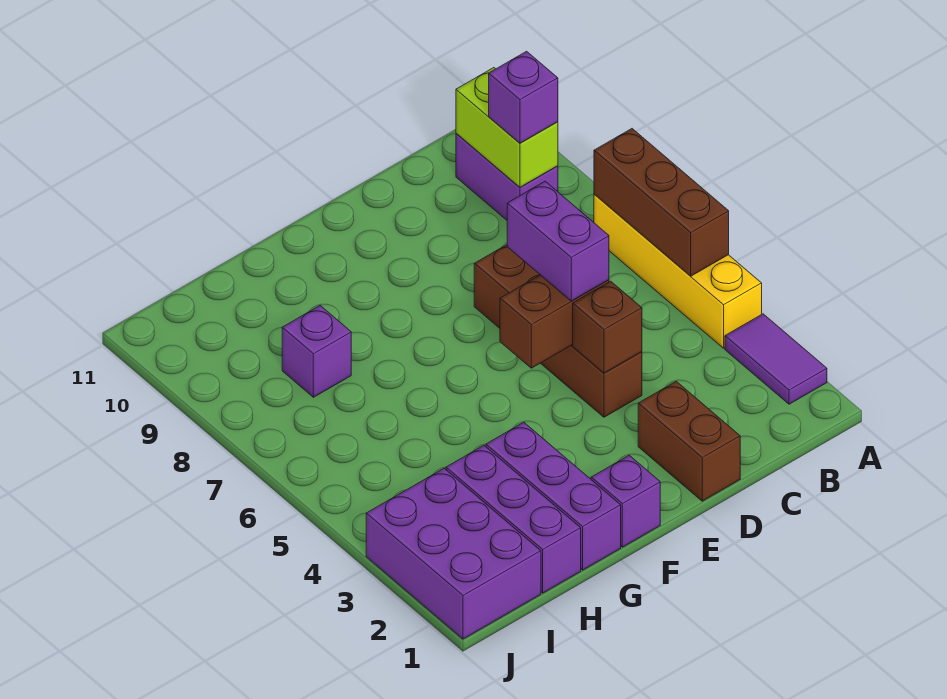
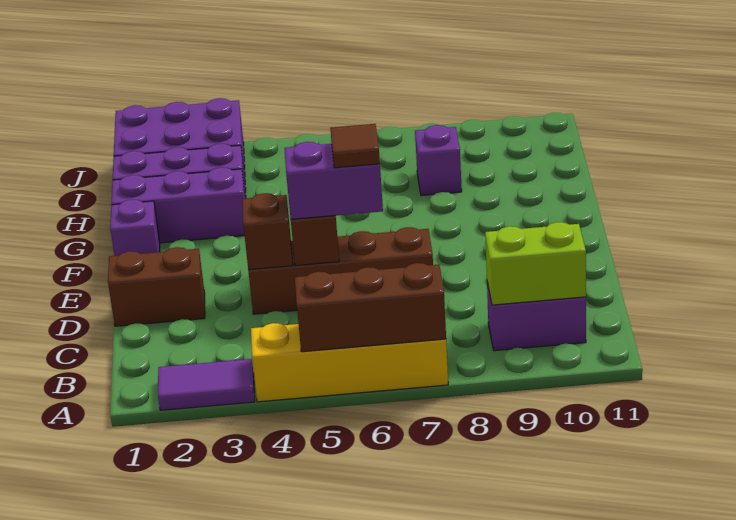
purple brick B9 level 3 -> none
none -> brown tile D6 level 4

